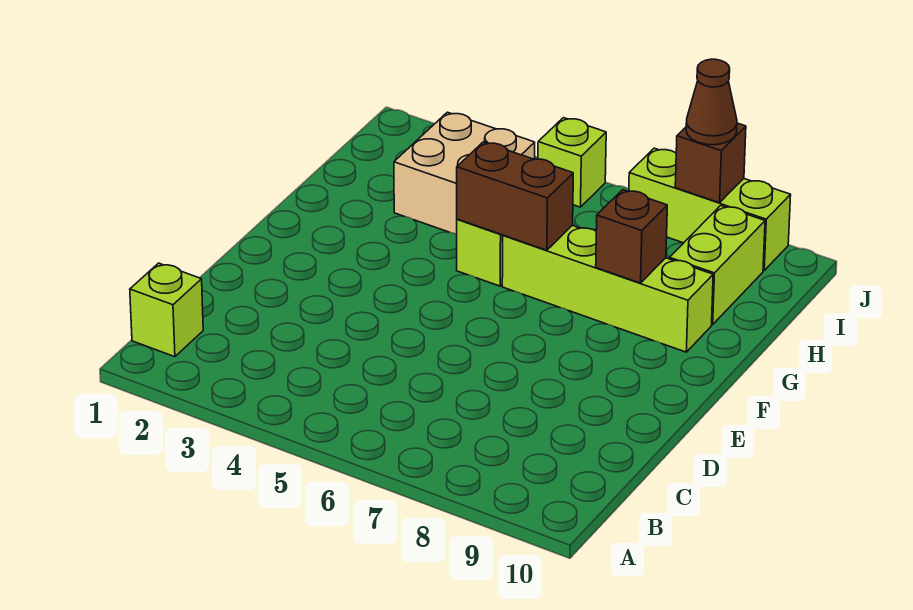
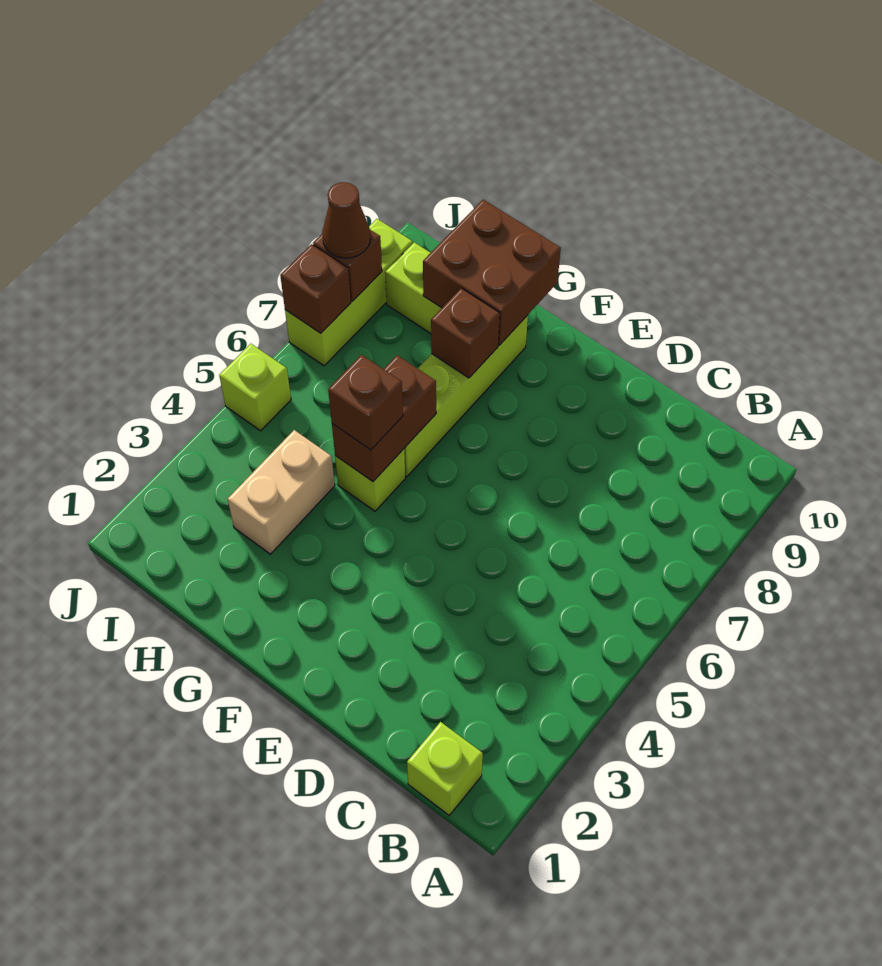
none -> brown brick G5 level 3
none -> brown brick G9:H10 level 2
tan brick H3:I4 level 1 -> tan brick H3:H4 level 1
none -> brown brick J7 level 2

